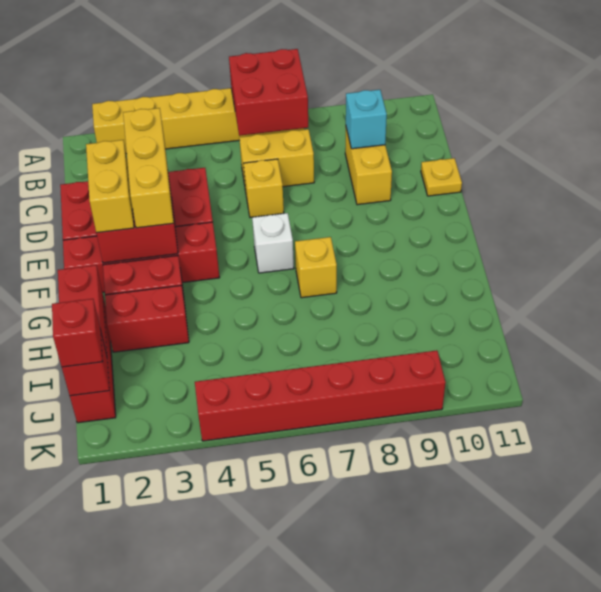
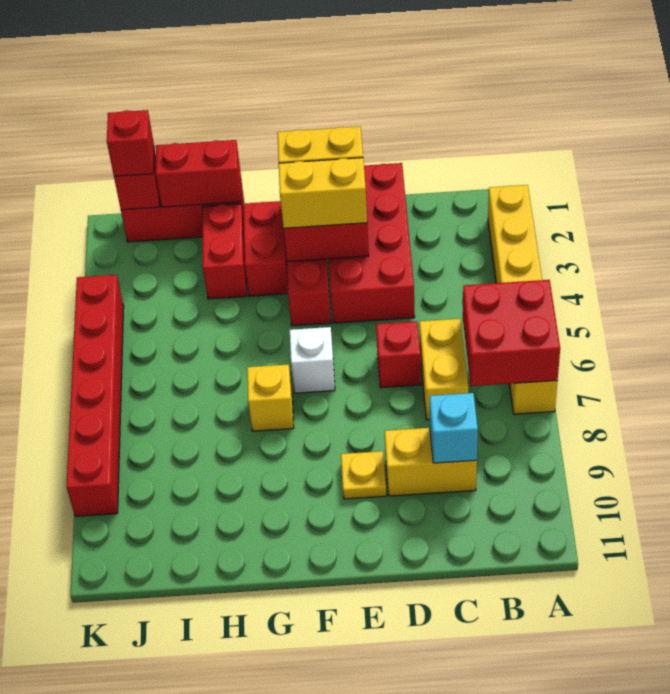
yellow brick D3:F3 level 3 -> yellow brick E3:F3 level 3
yellow brick D6 level 1 -> red brick D6 level 1
yellow plate D11 level 1 -> yellow plate E9 level 1

